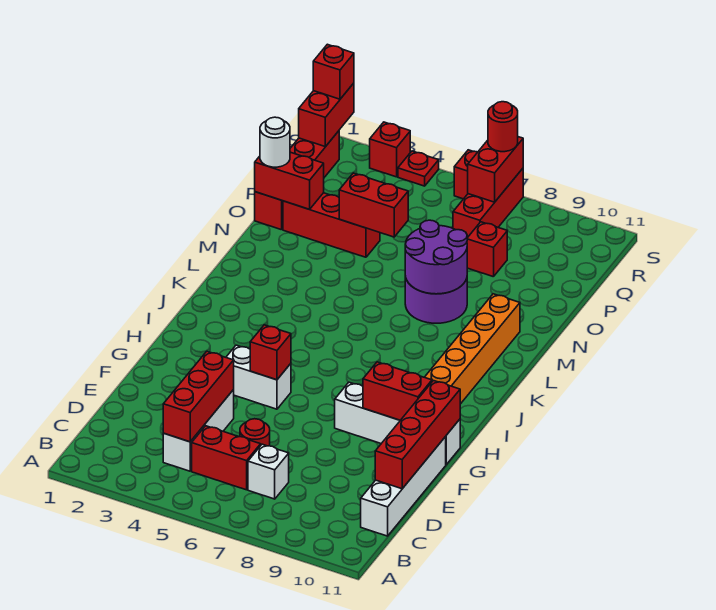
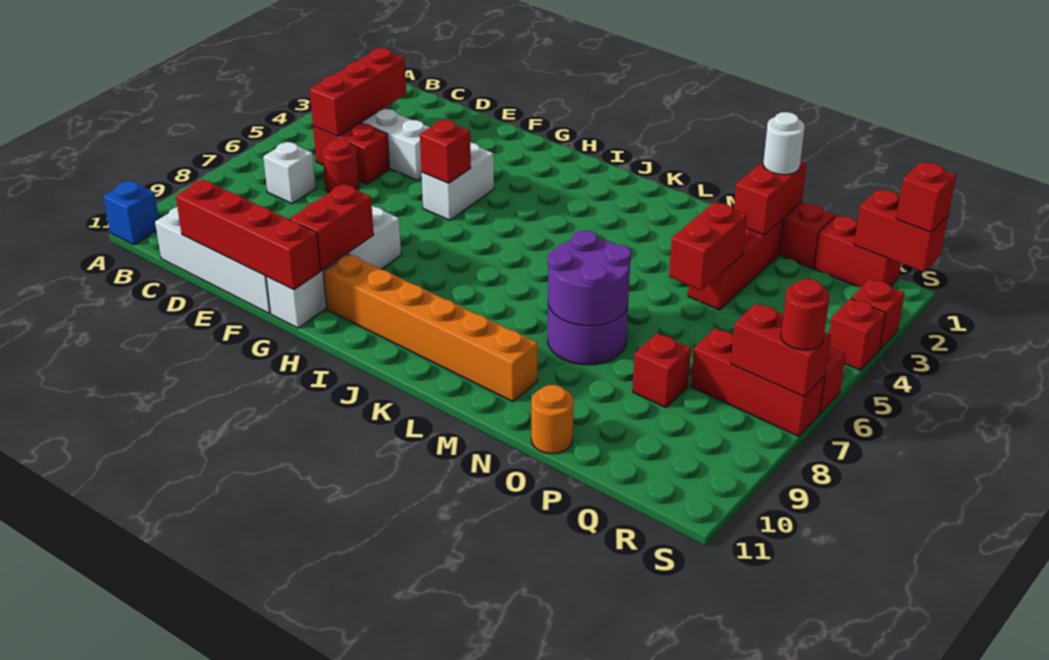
none -> blue brick A11 level 1
red brick C4:E4 level 2 -> red brick C3:C5 level 2
red brick C5:C6 level 1 -> red brick C5:D5 level 1
none -> orange round brick O11 level 1
red plate S4 level 1 -> red brick S4 level 1

